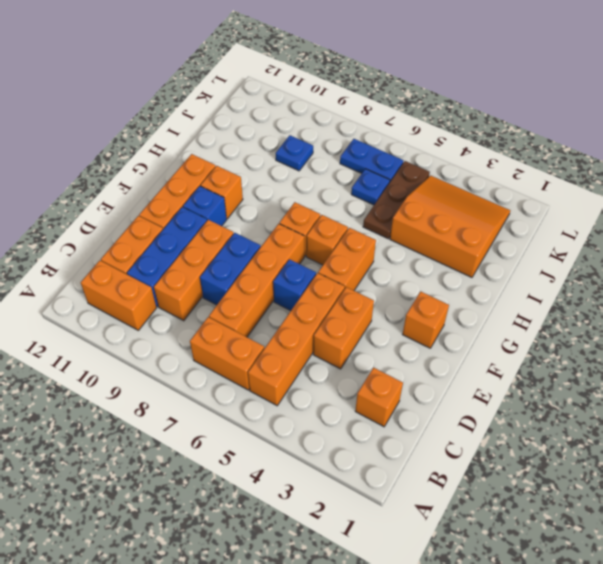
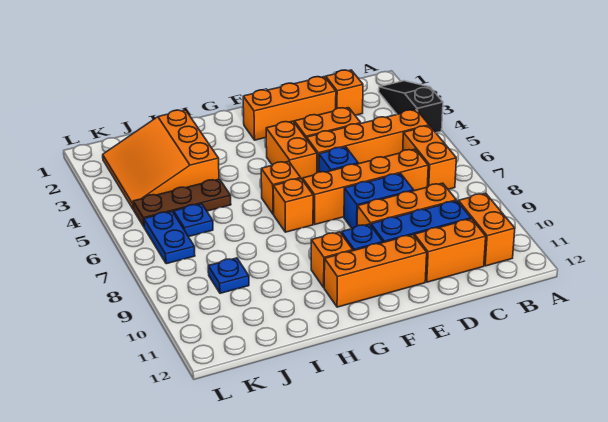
none -> black slope A2:A4 level 1 top 4
orange brick F2 level 1 -> orange brick D2:F2 level 1
orange brick F5:G5 level 1 -> orange brick F4:F5 level 1

